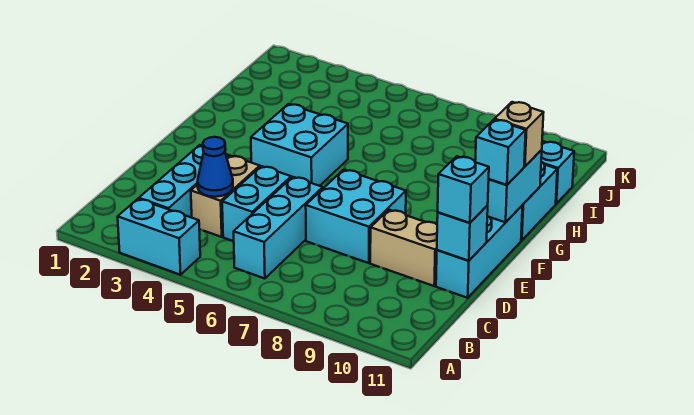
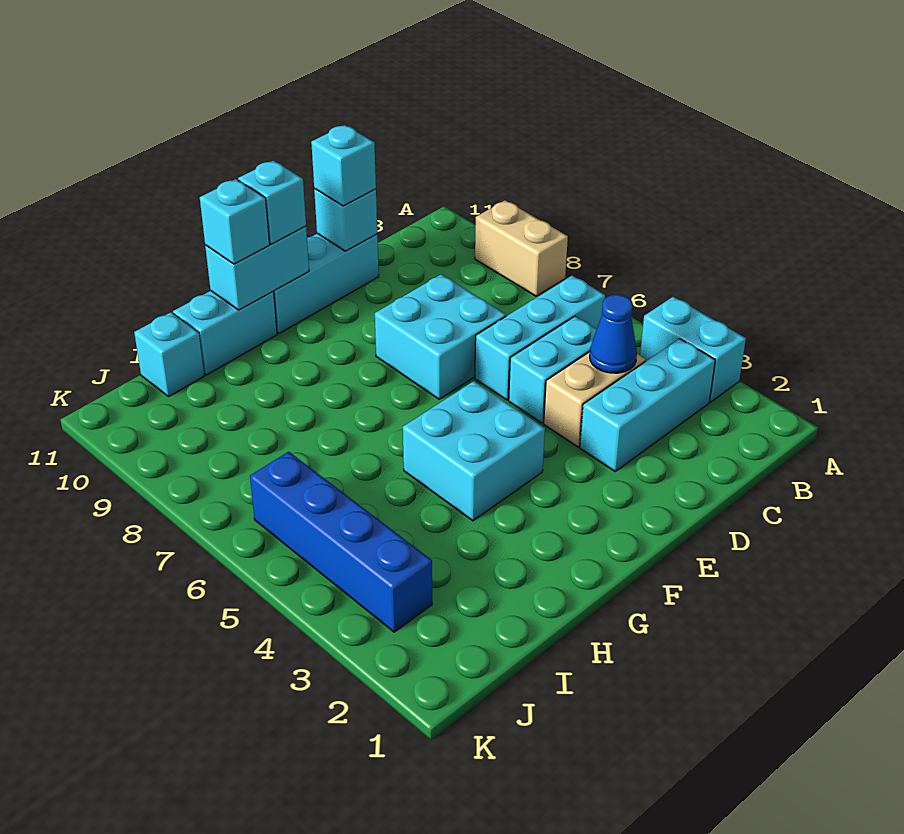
tan brick D9:D10 level 1 -> tan brick A8:A9 level 1
tan brick G11 level 3 -> cyan brick G11 level 3
none -> blue brick J3:J6 level 1

